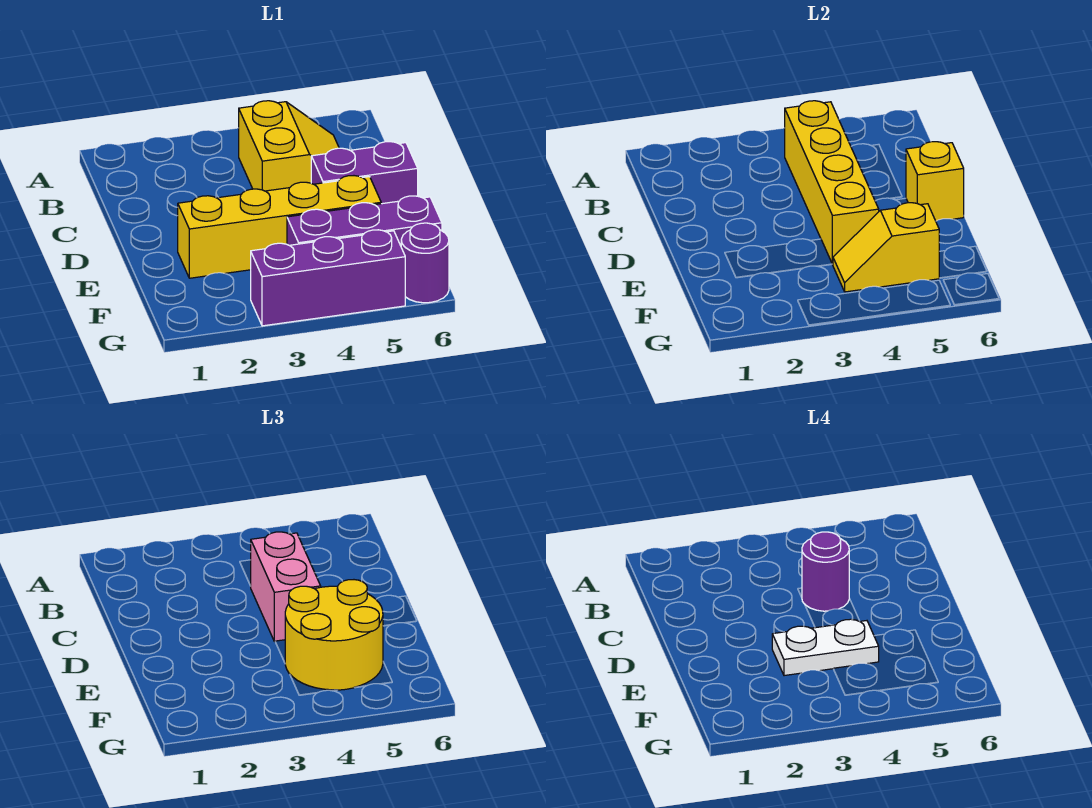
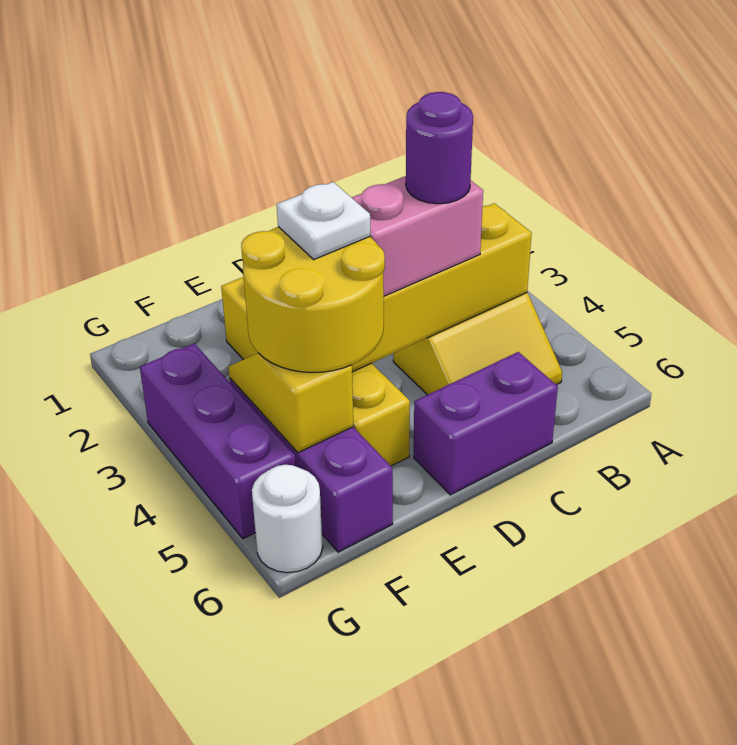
purple brick D5:D6 level 1 -> purple brick C6:D6 level 1
yellow brick D6 level 2 -> none
white plate E3:E4 level 4 -> white plate E4 level 4
purple round brick G6 level 1 -> white round brick G6 level 1

